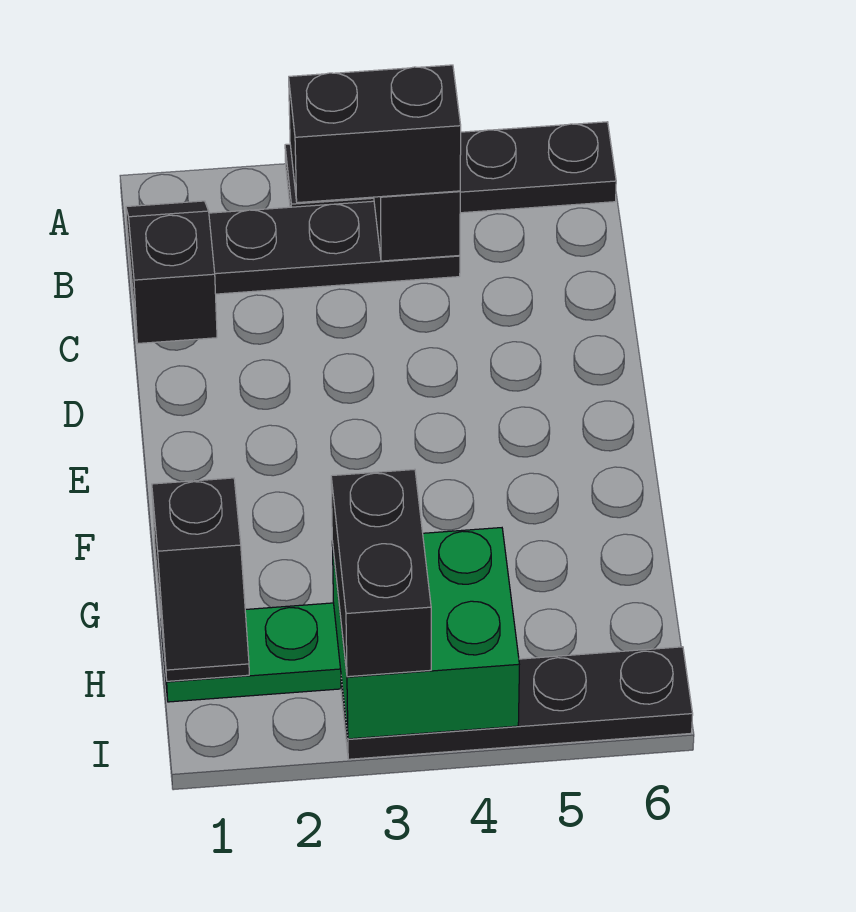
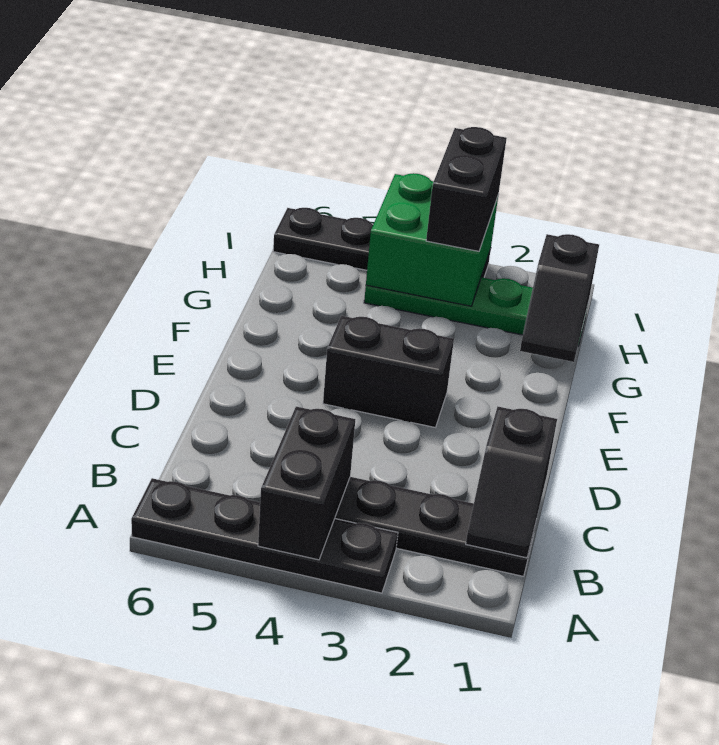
black brick B3:B4 level 3 -> black brick E3:E4 level 1
black slope G1:H1 level 2 top G -> black slope G1:H1 level 2 top H

